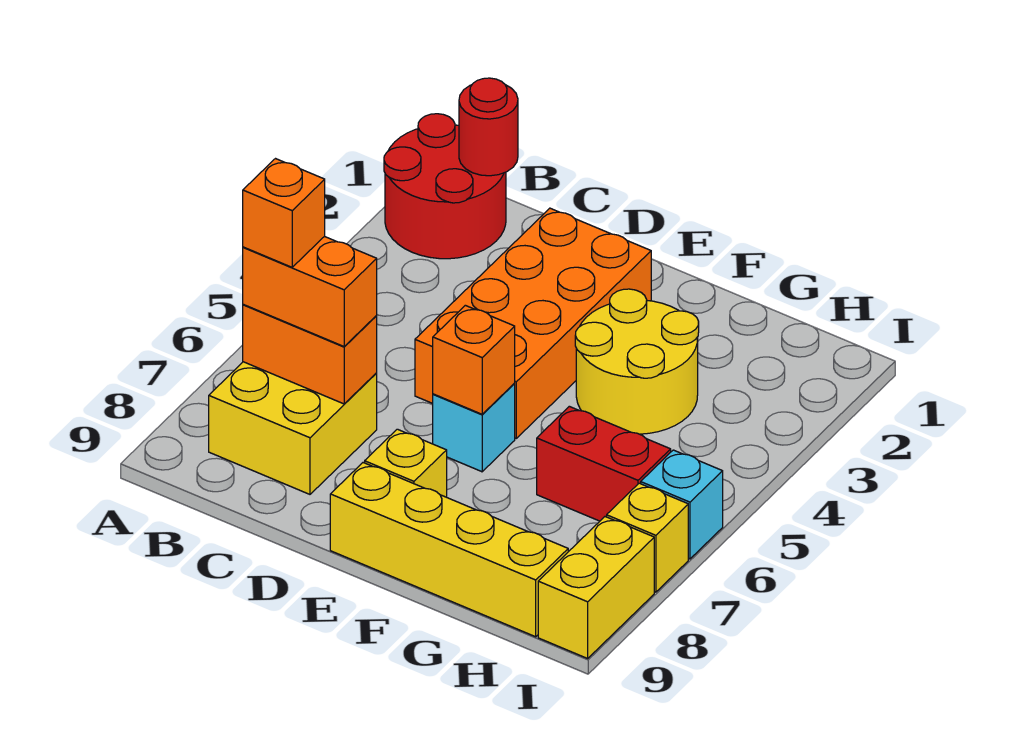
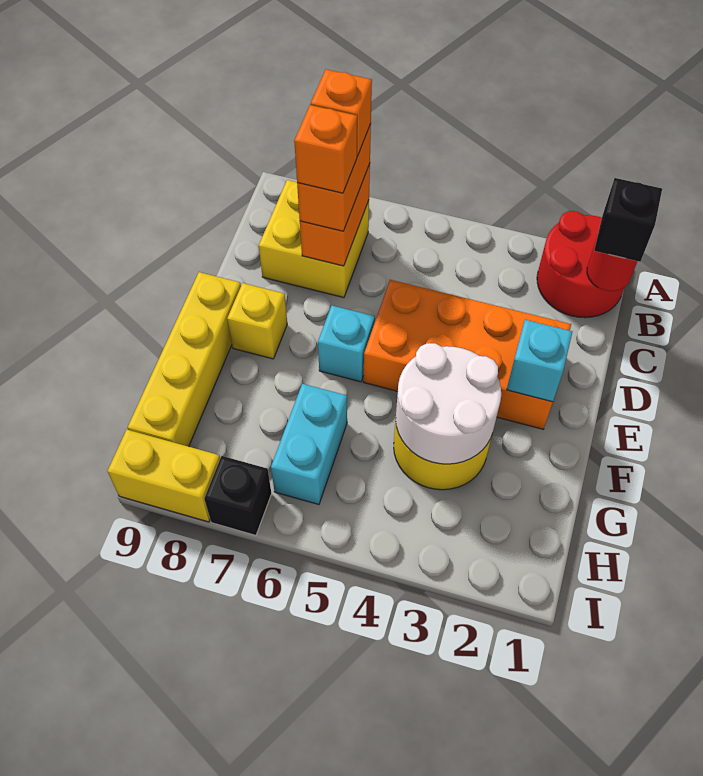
none -> black brick B1 level 3
orange brick E6 level 2 -> orange brick C7 level 4
none -> white round brick F3:G4 level 2
red brick G6:H6 level 1 -> cyan brick G6:H6 level 1
cyan brick I6 level 1 -> cyan brick E2 level 2
yellow brick I7 level 1 -> black brick I7 level 1

